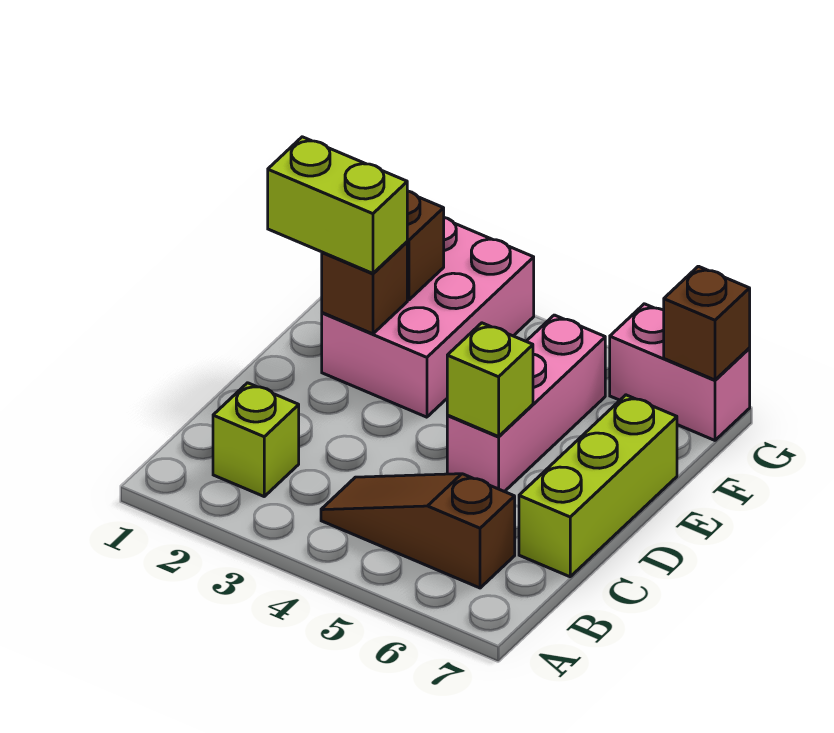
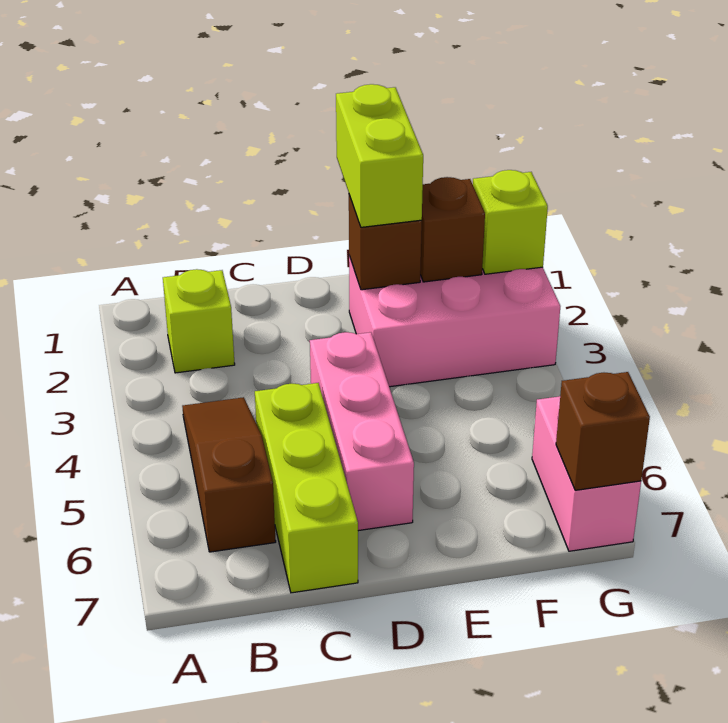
lime brick C7:E7 level 1 -> lime brick C5:C7 level 1
pink brick D5:F5 level 1 -> pink brick D4:D6 level 1
lime brick D5 level 2 -> lime brick G2 level 2

